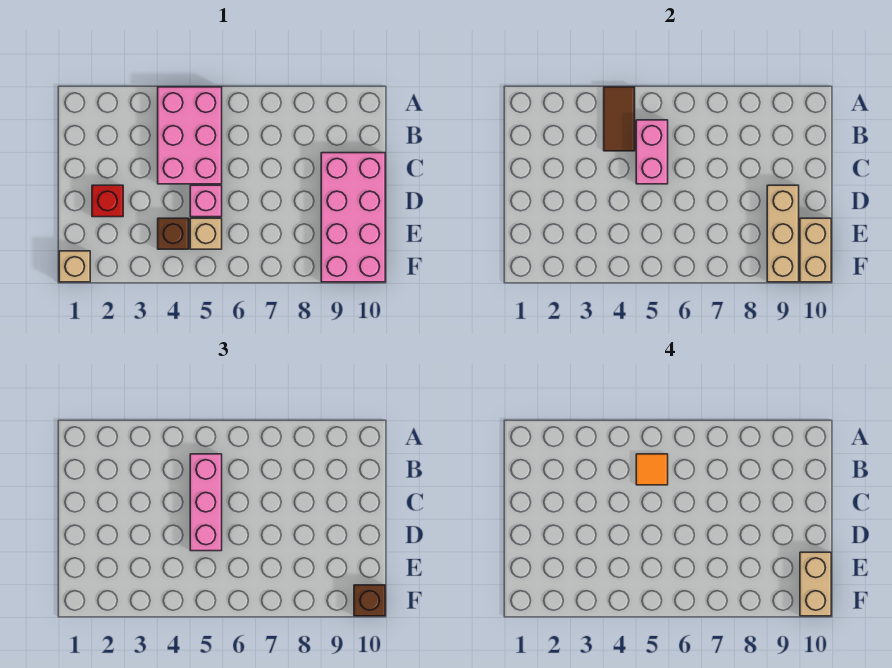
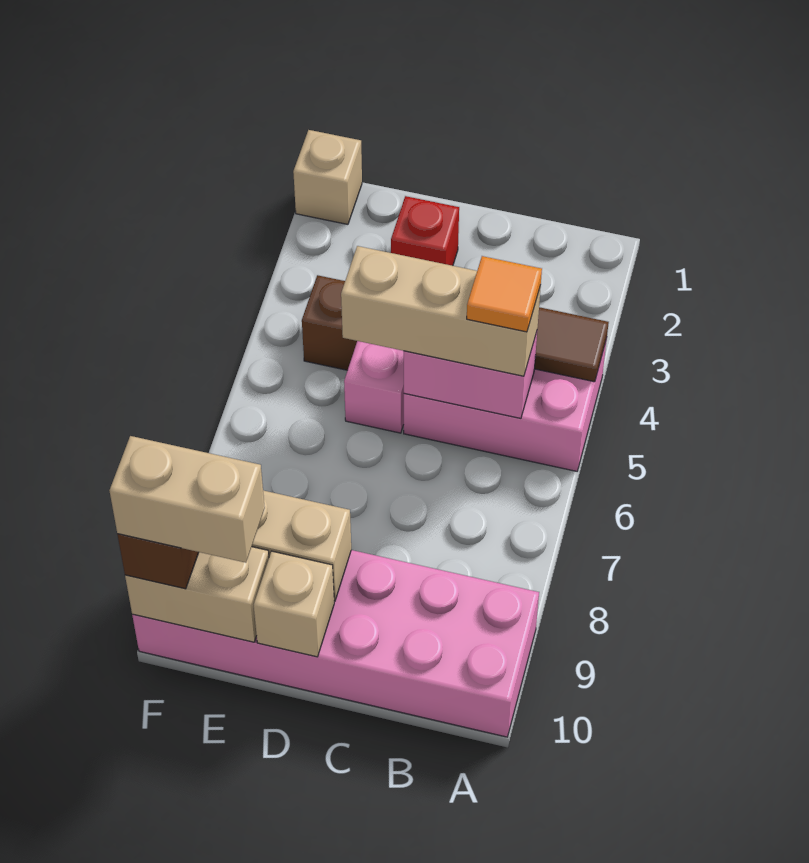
pink brick B5:D5 level 3 -> tan brick B5:D5 level 3
pink brick C9:F10 level 1 -> pink brick A9:F10 level 1
tan brick E5 level 1 -> tan brick D10 level 2

